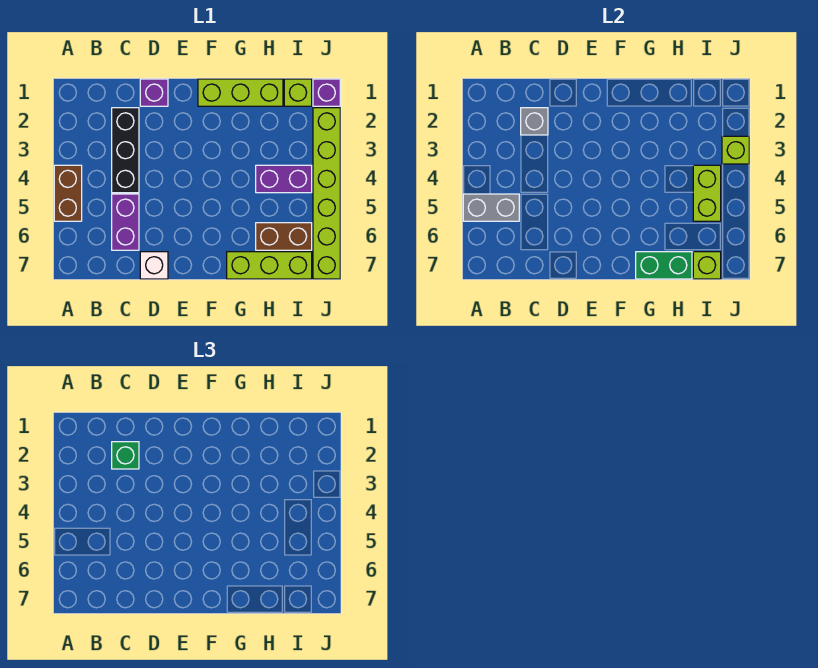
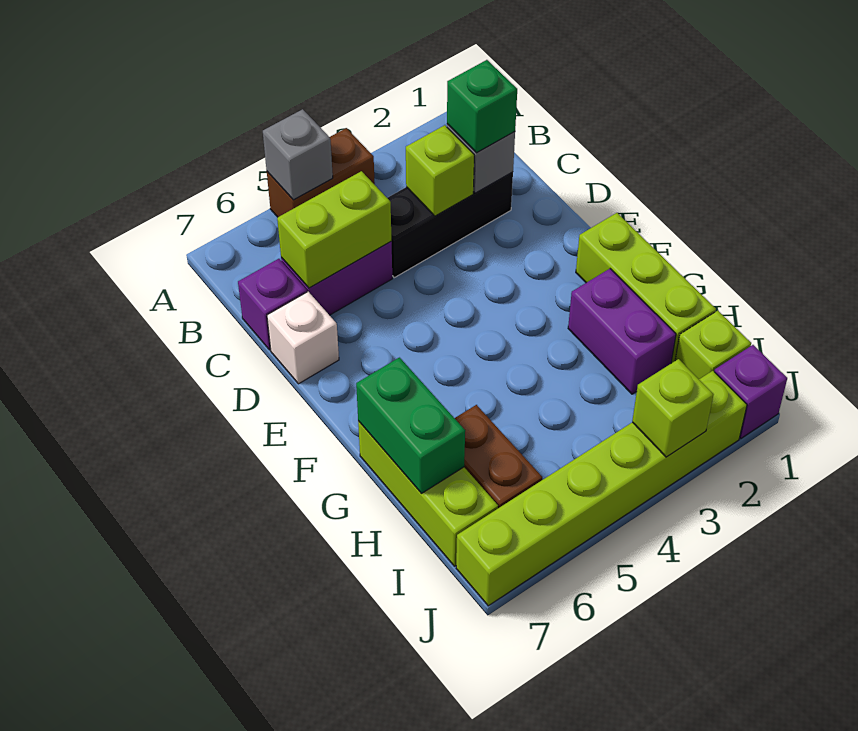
grey brick A5:B5 level 2 -> grey brick A5 level 2
purple brick D1 level 1 -> purple brick C7 level 1
purple brick H4:I4 level 1 -> purple brick G2:H2 level 1
lime brick I4:I5 level 2 -> lime brick C5:C6 level 2
lime brick I7 level 2 -> lime brick C3 level 2

